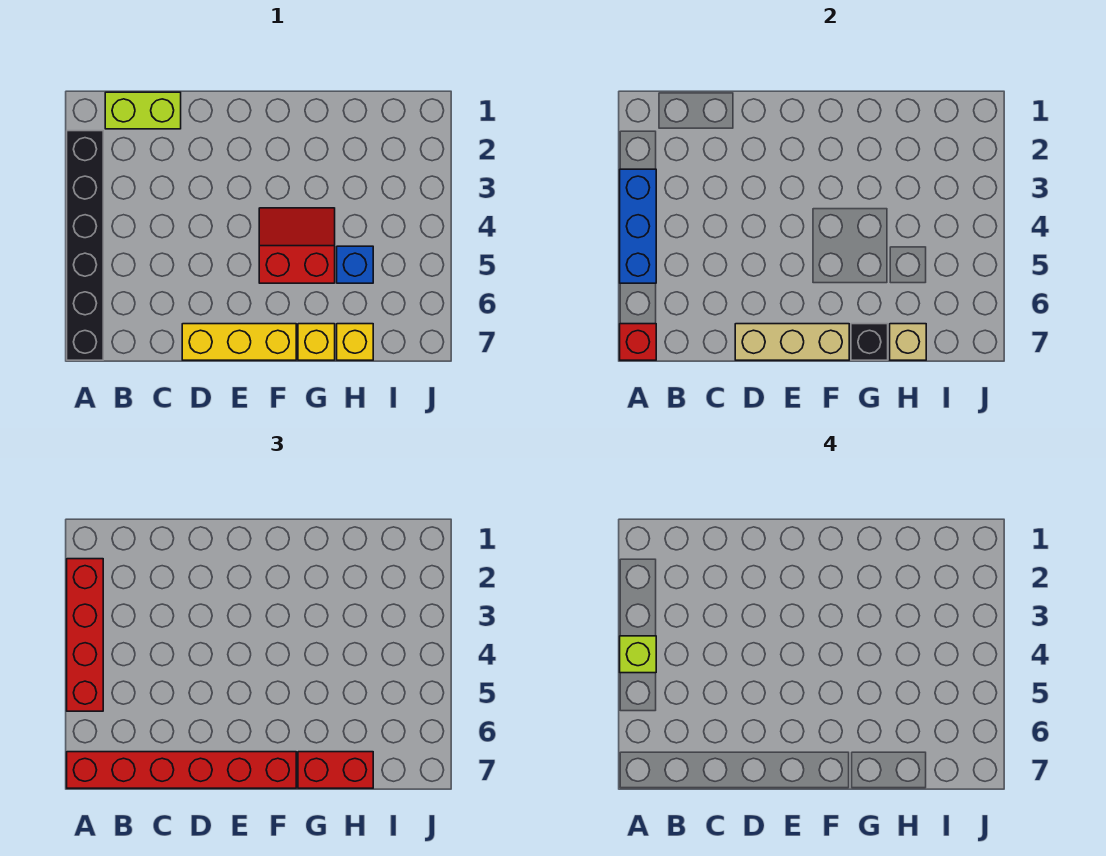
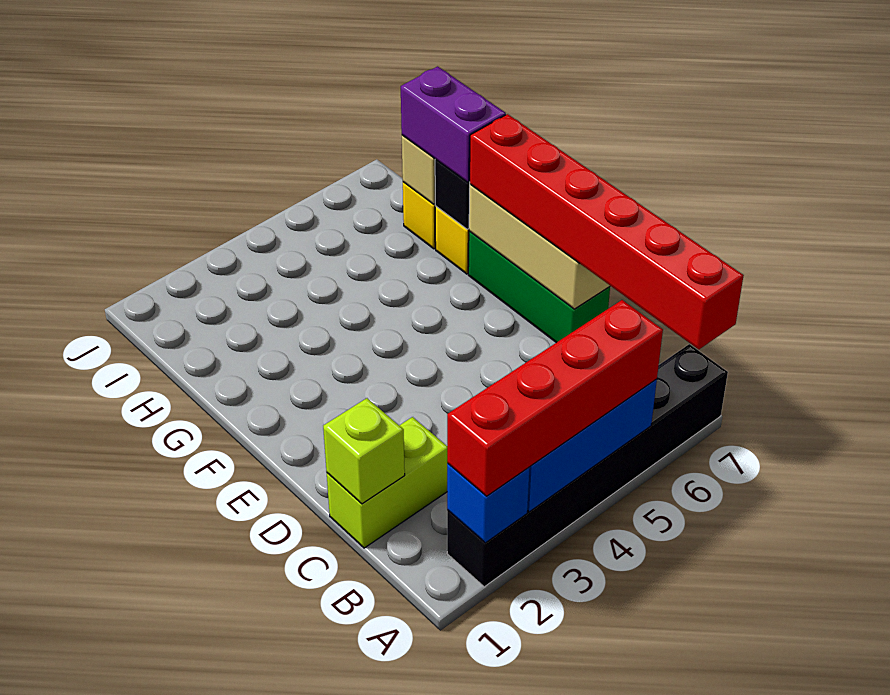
lime brick A4 level 4 -> lime brick C1 level 2
red brick A7 level 2 -> none
lime brick B1:C1 level 1 -> lime brick C1:C2 level 1
yellow brick D7:F7 level 1 -> green brick D7:F7 level 1
red slope F4:G5 level 1 top 5 -> none
red brick G7:H7 level 3 -> purple brick G7:H7 level 3
blue brick H5 level 1 -> blue brick A2 level 2

